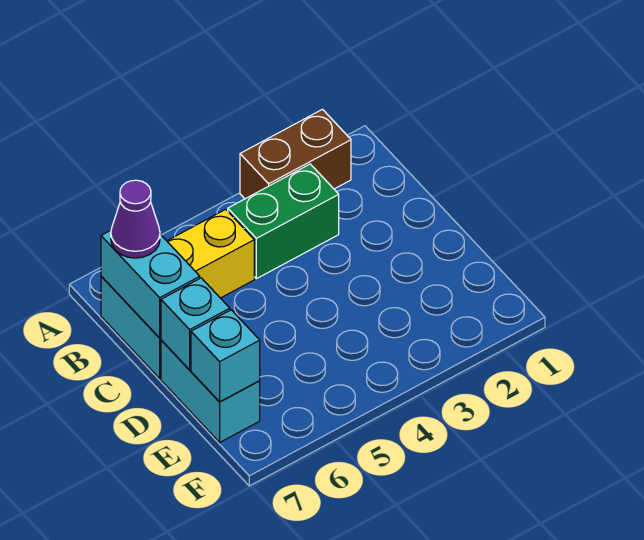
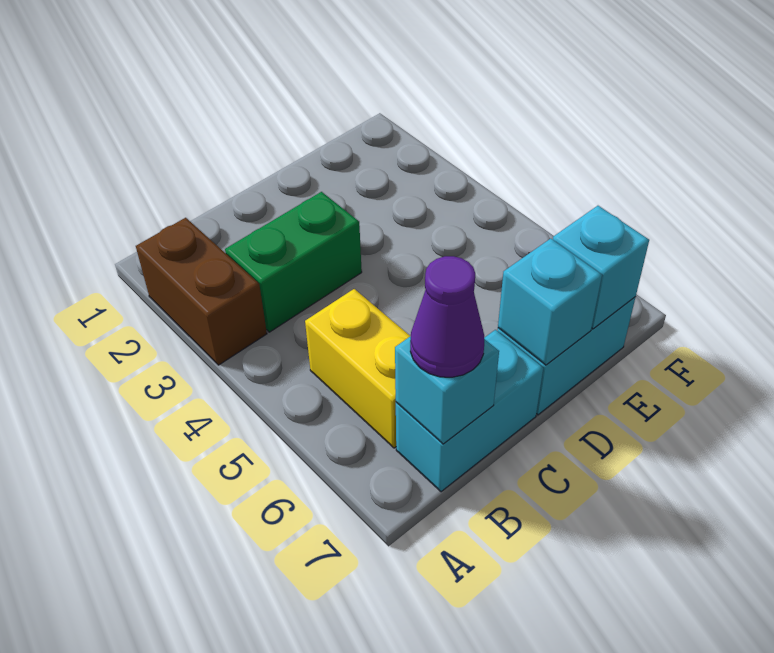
green brick B3:B4 level 1 -> green brick B3:C3 level 1
cyan brick B7:C7 level 2 -> cyan brick B7 level 2

